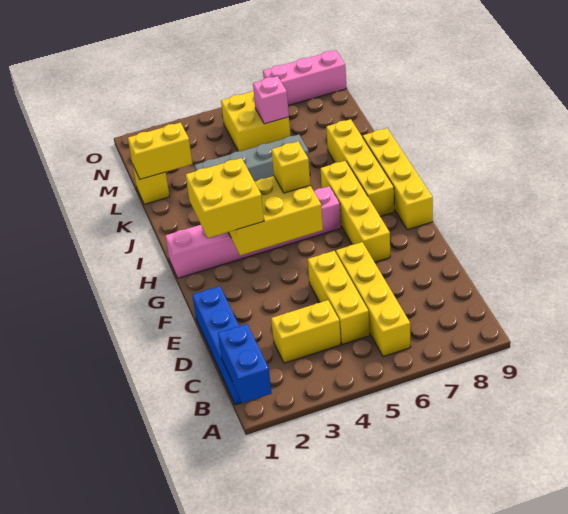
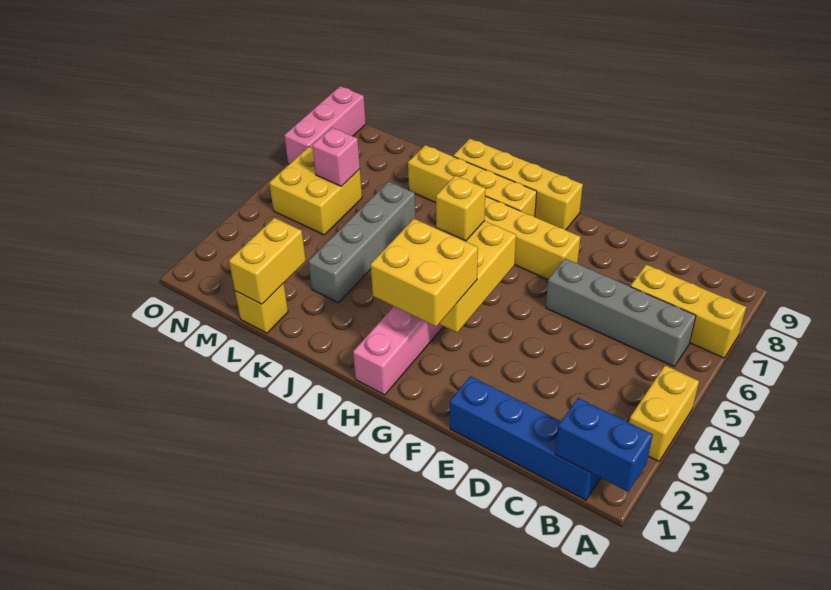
yellow brick B6:E6 level 1 -> grey brick B6:E6 level 1
yellow brick C3:C4 level 1 -> yellow brick A3:A4 level 1
yellow brick C5:E5 level 1 -> yellow brick A7:C7 level 1

